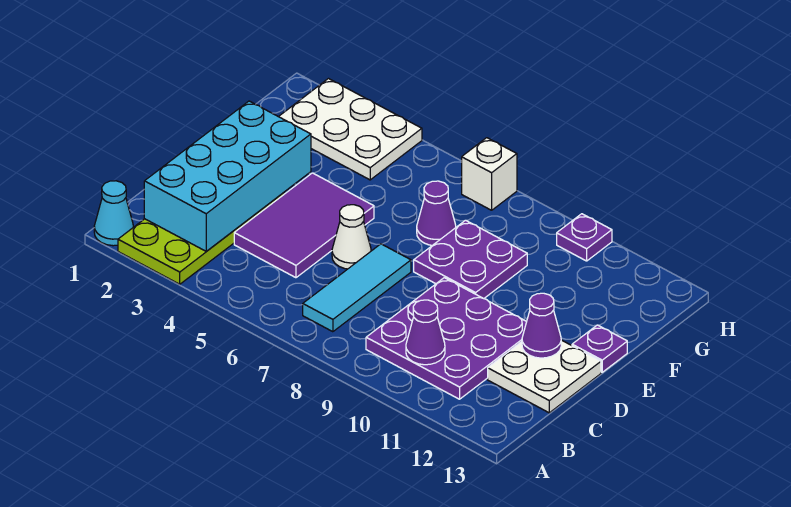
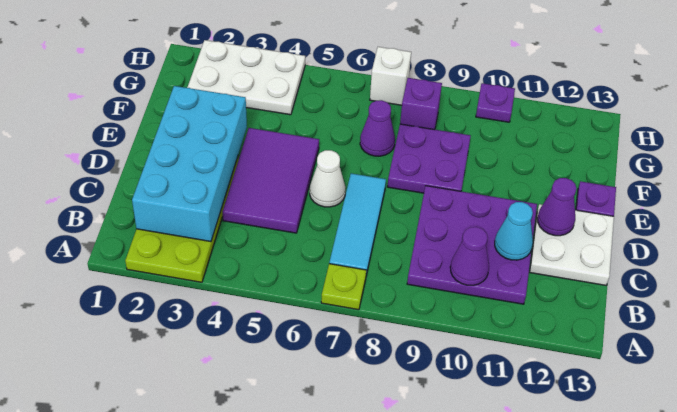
cyan cone A1 level 1 -> cyan cone C11 level 2
none -> lime plate A7 level 1
none -> purple brick G8 level 1

